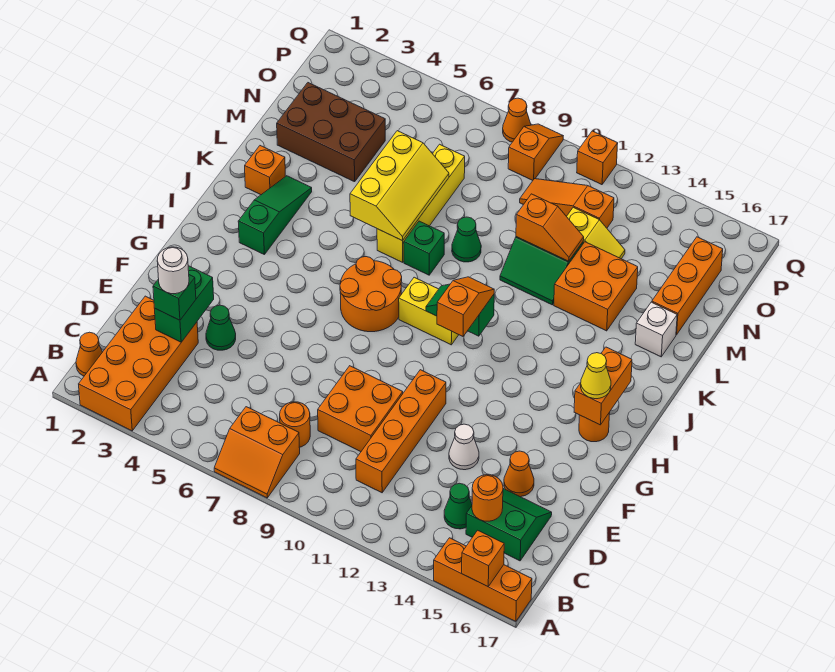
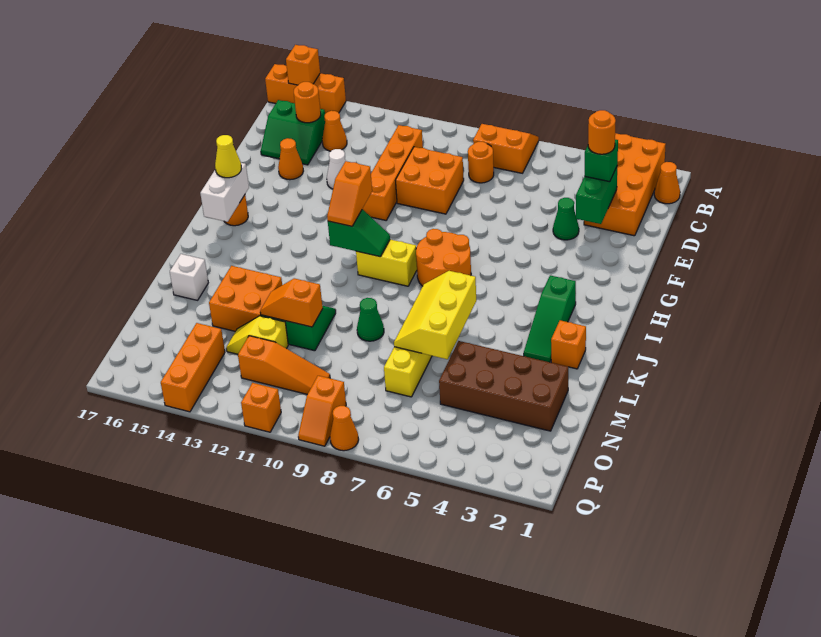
green cone C14 level 1 -> orange cone C14 level 1
white round brick D3 level 4 -> orange round brick D3 level 4
orange brick H16:I16 level 2 -> white brick H16:I16 level 2
green brick K8 level 1 -> none
brown brick M2:N4 level 1 -> brown brick M2:N5 level 1
orange brick M16:O16 level 1 -> orange brick O14:Q14 level 1

